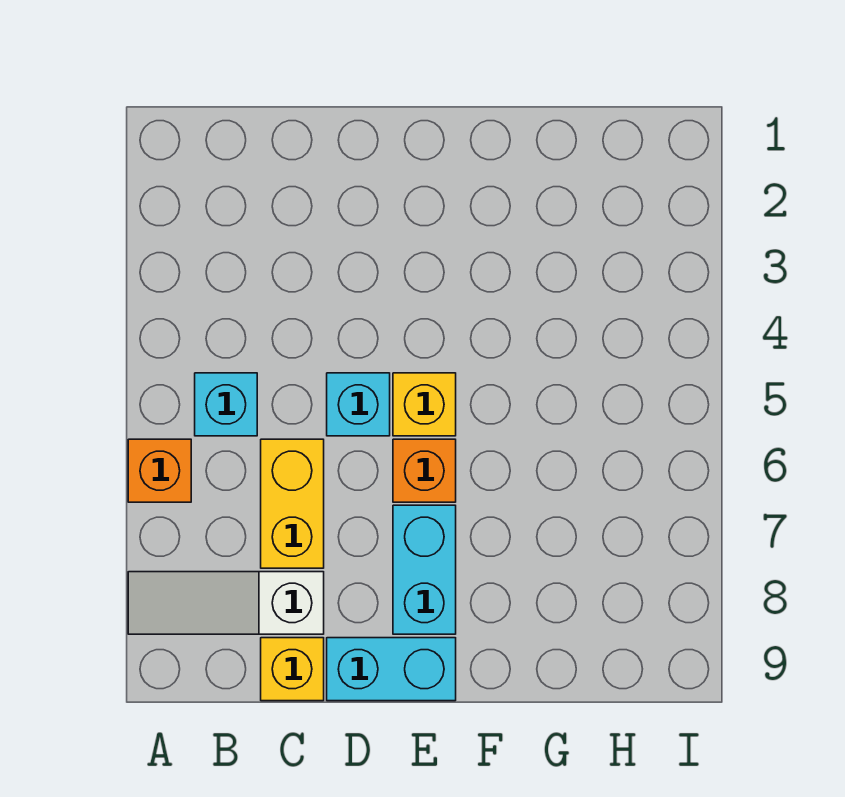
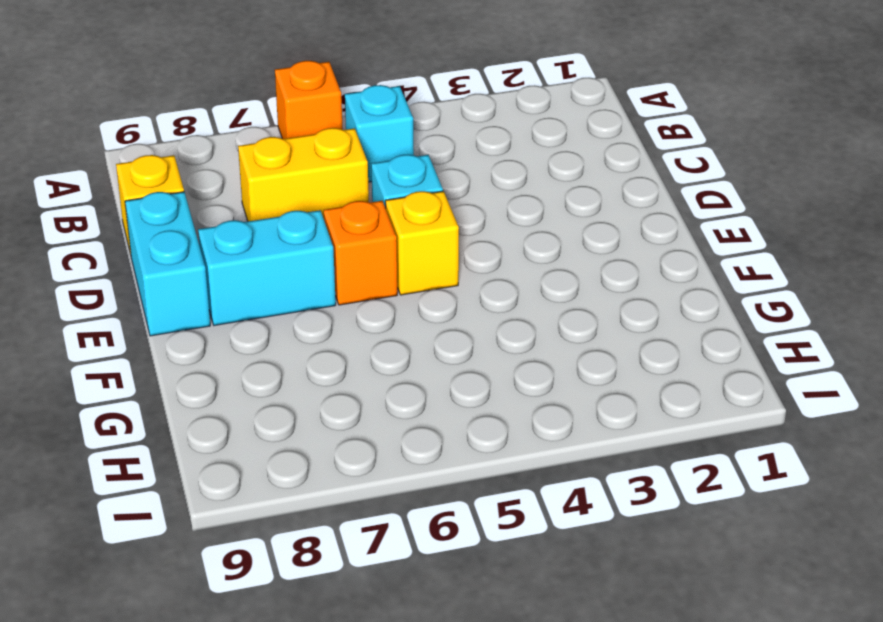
white slope A8:C8 level 1 top C -> none

